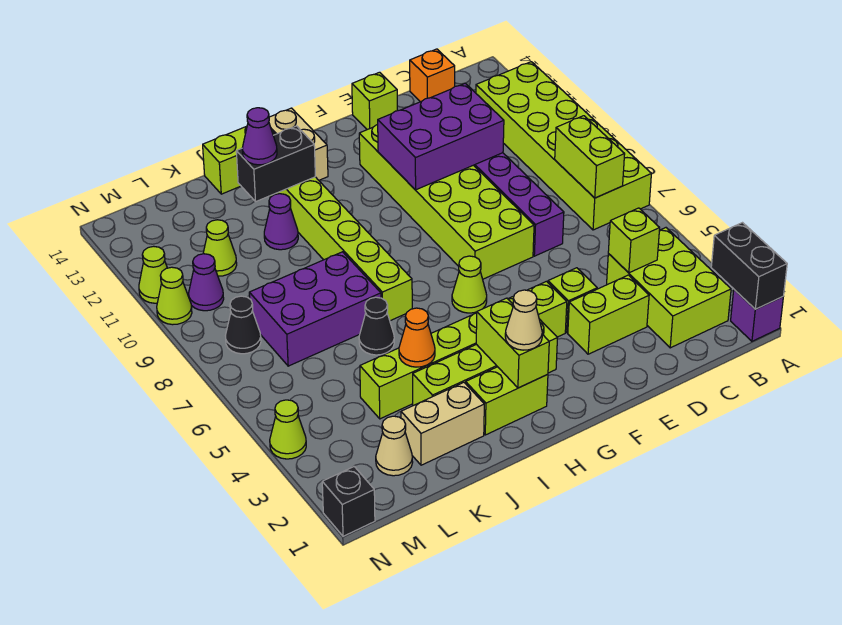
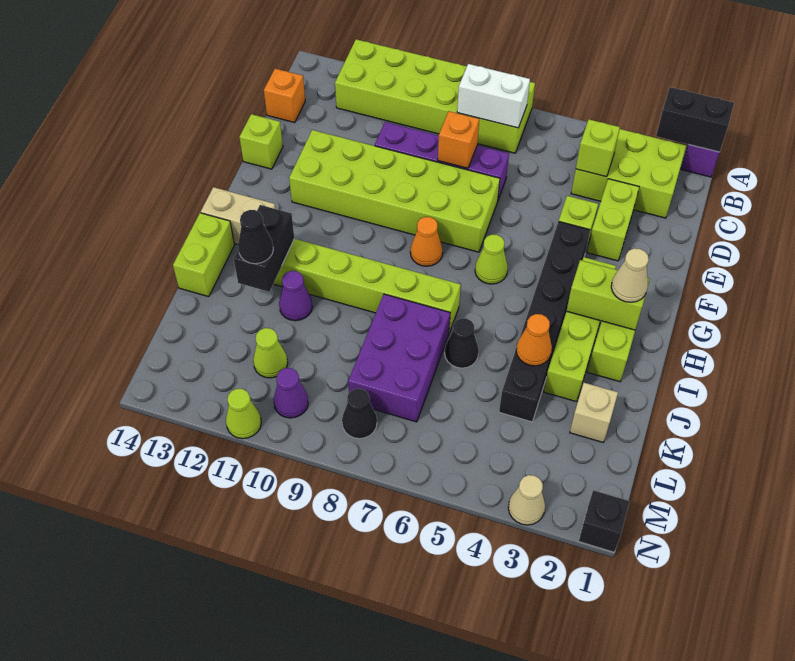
lime brick B7:B8 level 2 -> white brick B7:B8 level 2
none -> orange brick D8 level 2
purple brick D10:F11 level 2 -> none
lime brick F4:K4 level 1 -> black brick F4:K4 level 1
none -> orange cone G8 level 1
tan brick J2:K2 level 1 -> tan brick K2 level 1
purple cone J12 level 3 -> black cone J12 level 3
tan cone L2 level 1 -> tan cone N3 level 1
lime cone N4 level 1 -> none
lime cone N10 level 1 -> none

